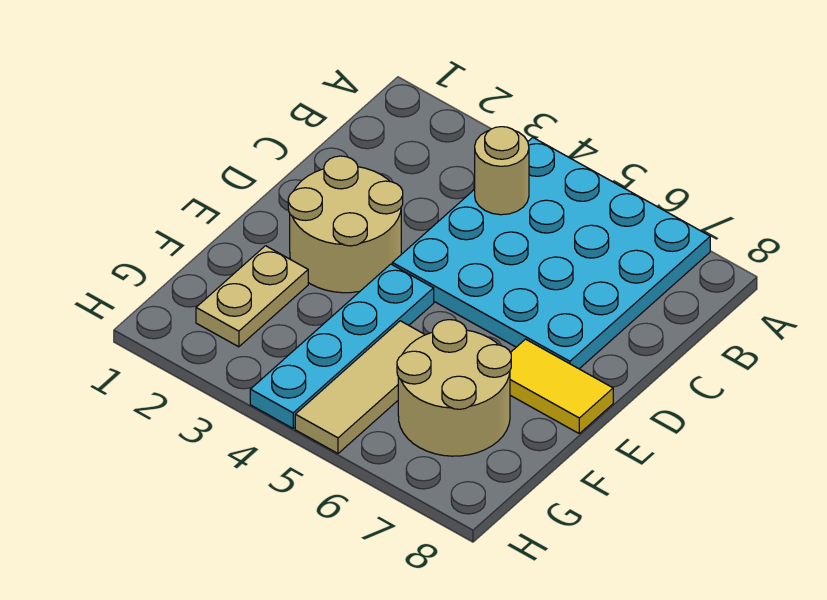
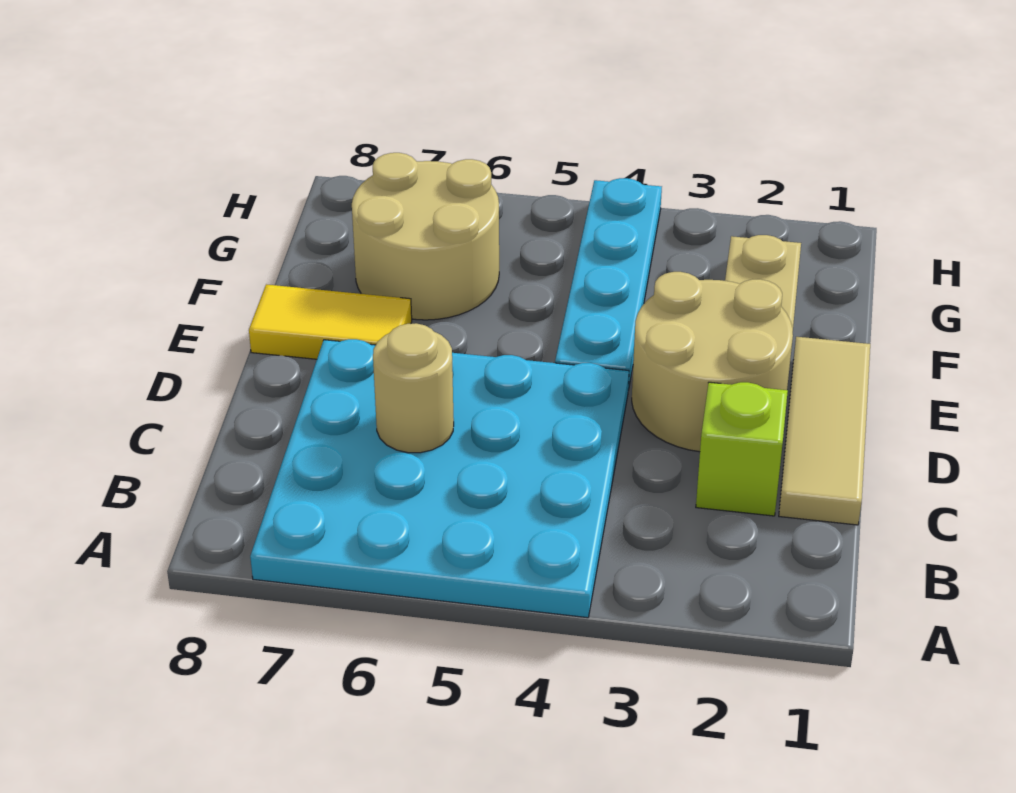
tan round brick B4 level 2 -> tan round brick C6 level 2
none -> lime brick C2 level 1
tan tile F5:H5 level 1 -> tan tile C1:E1 level 1

